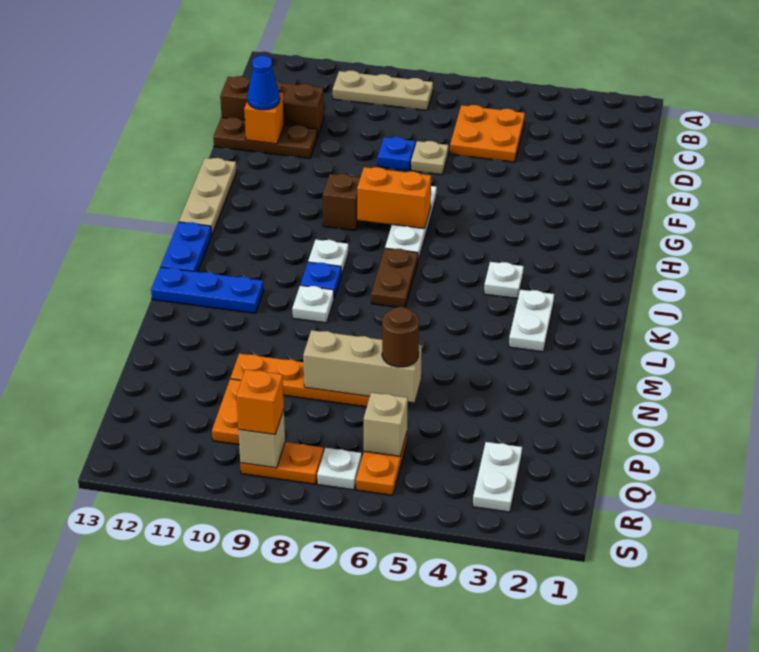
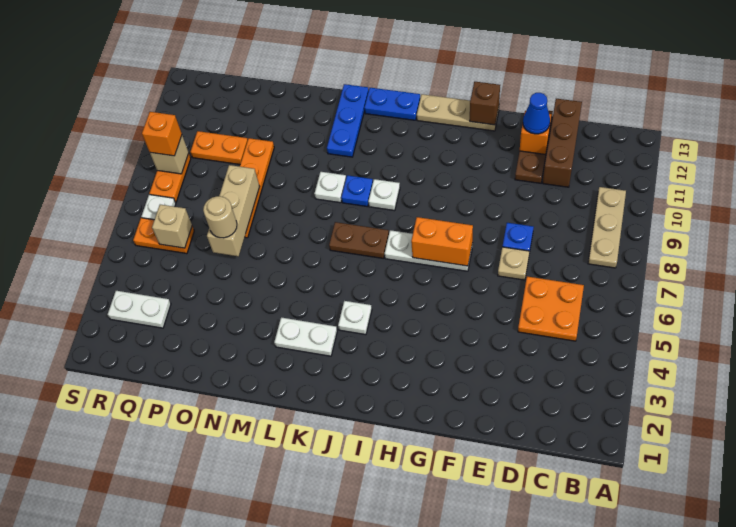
orange brick H7:H8 level 2 -> orange brick G7:H7 level 2
brown brick H9 level 1 -> brown brick G13 level 2
brown round brick O6 level 3 -> tan round brick O6 level 3

